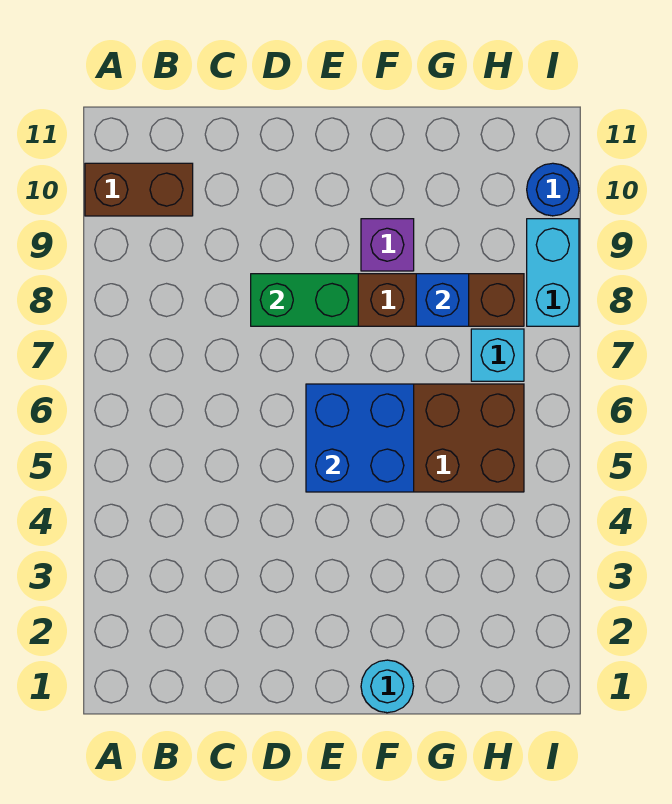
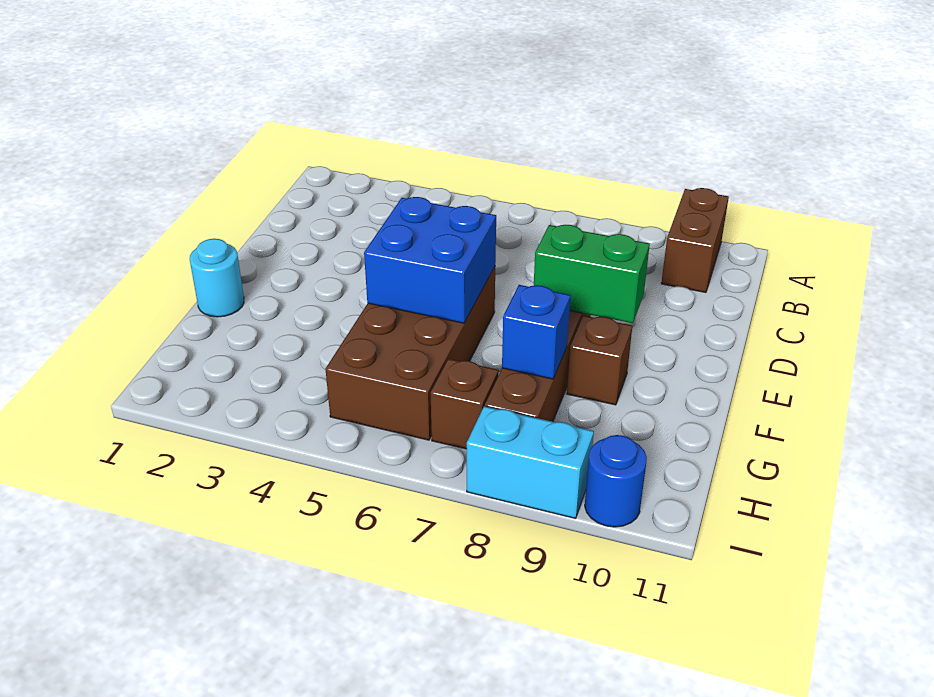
green brick D8:E8 level 2 -> green brick E8:E9 level 2
purple brick F9 level 1 -> brown brick F9 level 1
cyan brick H7 level 1 -> brown brick H7 level 1

